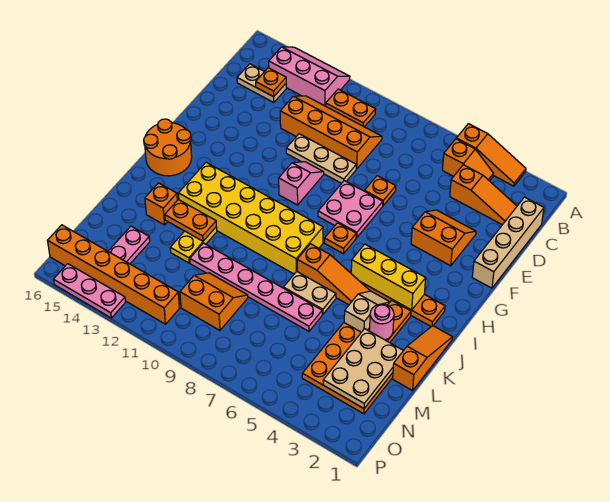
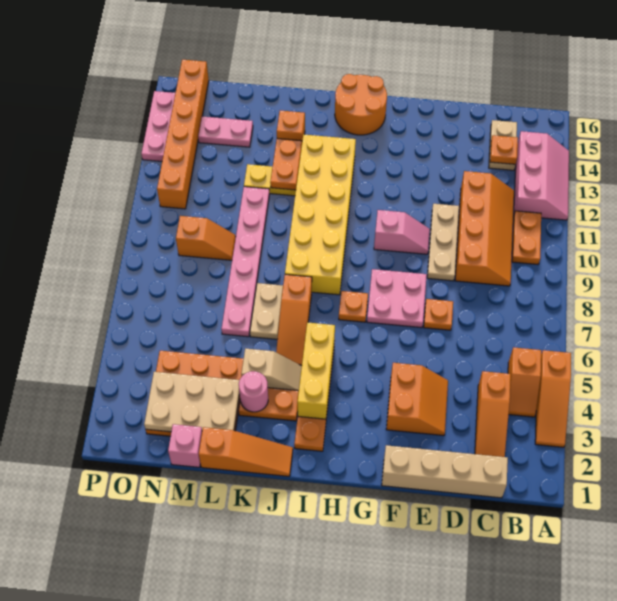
none -> pink brick M1 level 1
orange slope M9:N10 level 1 top N -> orange slope M9:N9 level 1 top N

